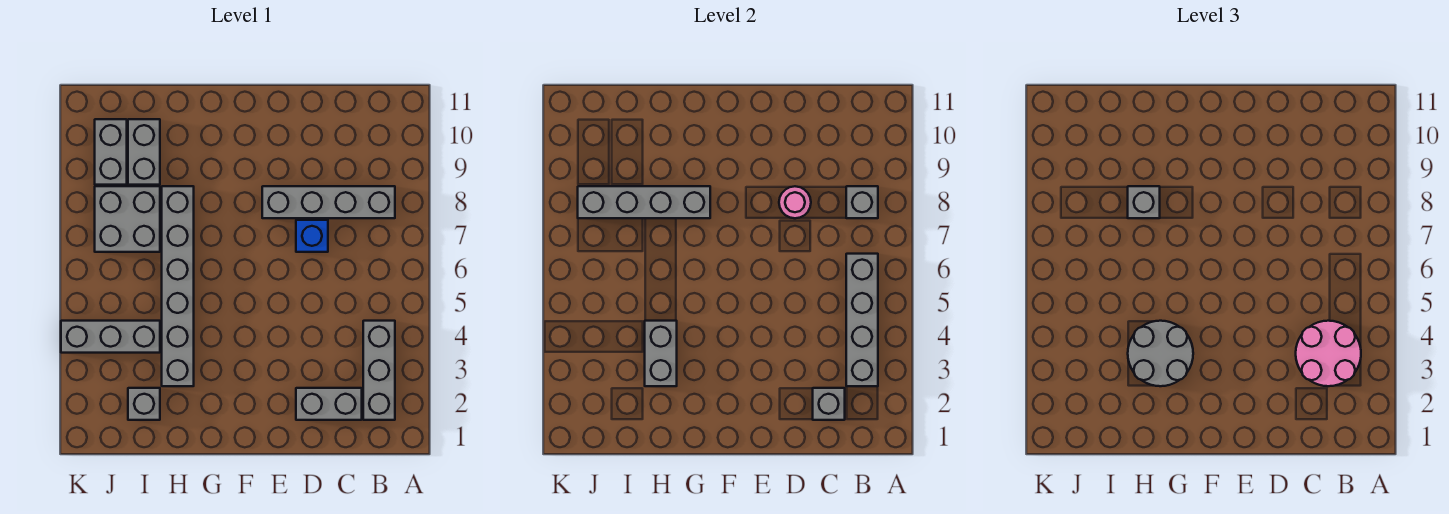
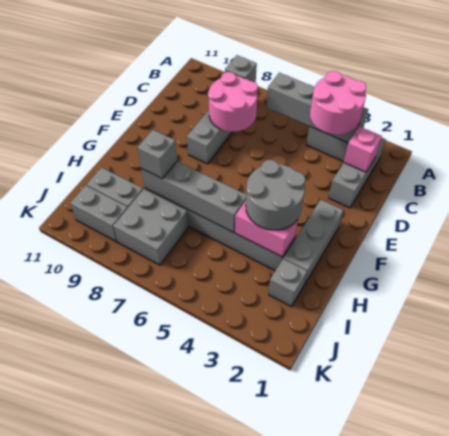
grey brick C2 level 2 -> pink brick C2 level 2
blue brick D7 level 1 -> none
pink round brick D8 level 2 -> pink round brick C7:D8 level 2
grey brick G8:J8 level 2 -> grey brick H5:H8 level 2
grey brick H3:H4 level 2 -> pink brick H3:H4 level 2
grey brick I4:K4 level 1 -> grey brick F2:H2 level 1

